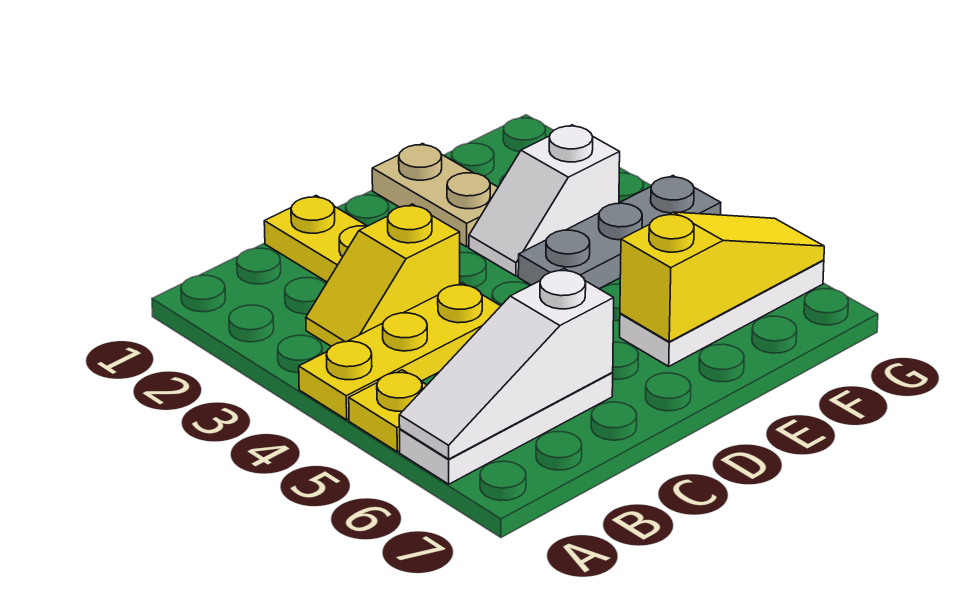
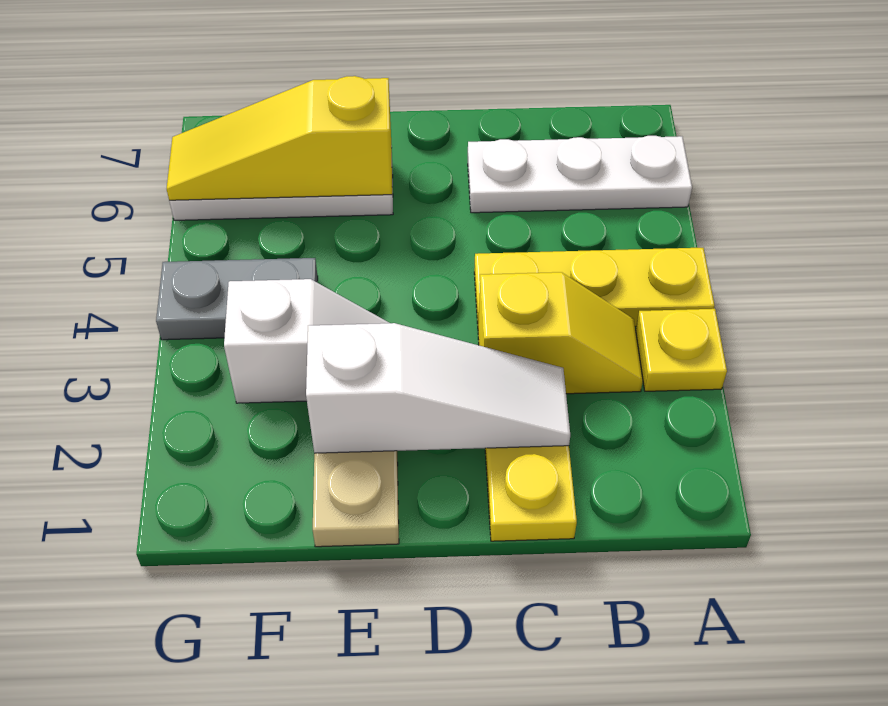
yellow plate A5 level 1 -> yellow plate A3 level 1
white slope A6:C6 level 2 top C -> white slope C2:E2 level 2 top E
grey plate E4:G4 level 1 -> grey plate F4:G4 level 1

